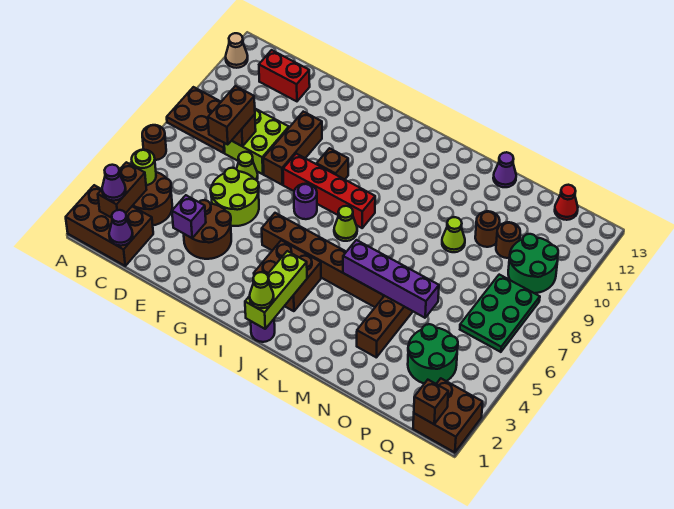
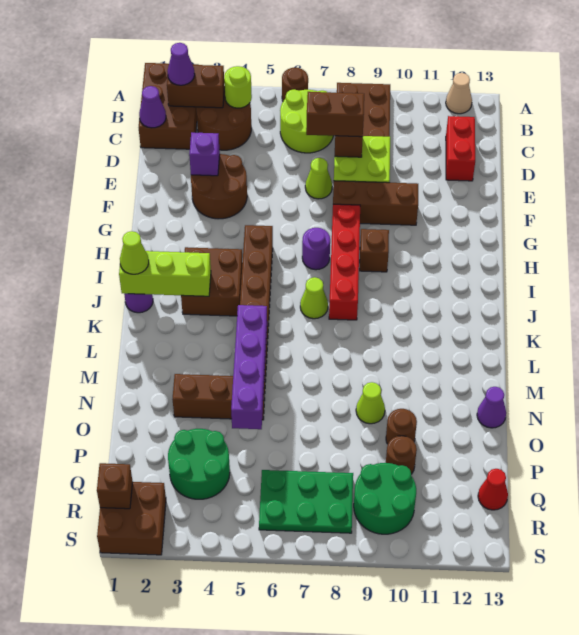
lime round brick E5:F6 level 1 -> lime round brick B6:C7 level 1

